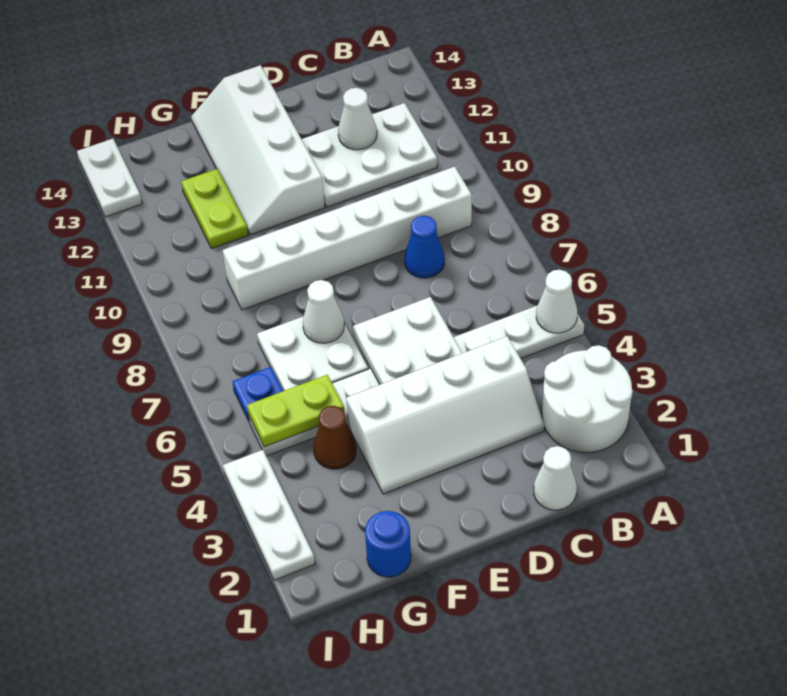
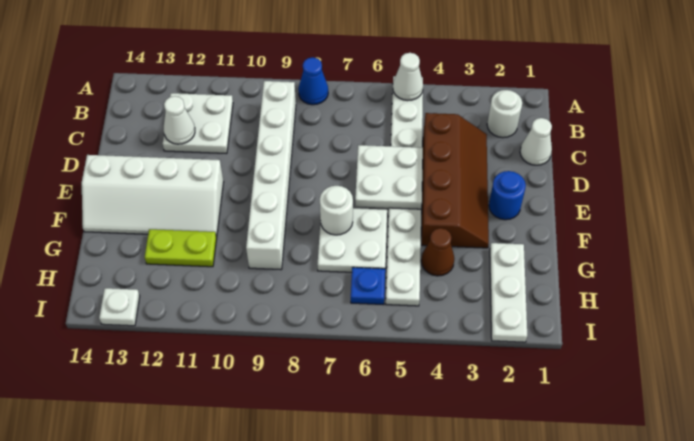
white round brick A2:B3 level 1 -> white round brick B2 level 1
white plate B11:D12 level 1 -> white plate B11:C12 level 1
white slope C3:F4 level 1 top 4 -> brown slope C3:F4 level 1 top 4
blue cone C8 level 1 -> blue cone A8 level 1
white cone F7 level 2 -> white round brick F7 level 2
blue round brick G1 level 1 -> blue round brick E2 level 1
lime plate G5:H5 level 2 -> none
white plate I2:I4 level 1 -> white plate G2:I2 level 1
white plate I13:I14 level 1 -> white plate I13 level 1

